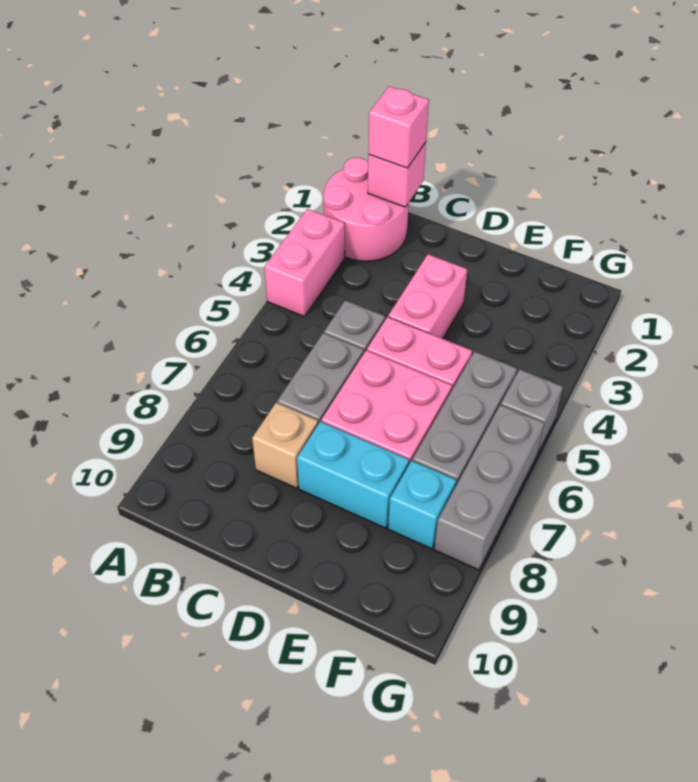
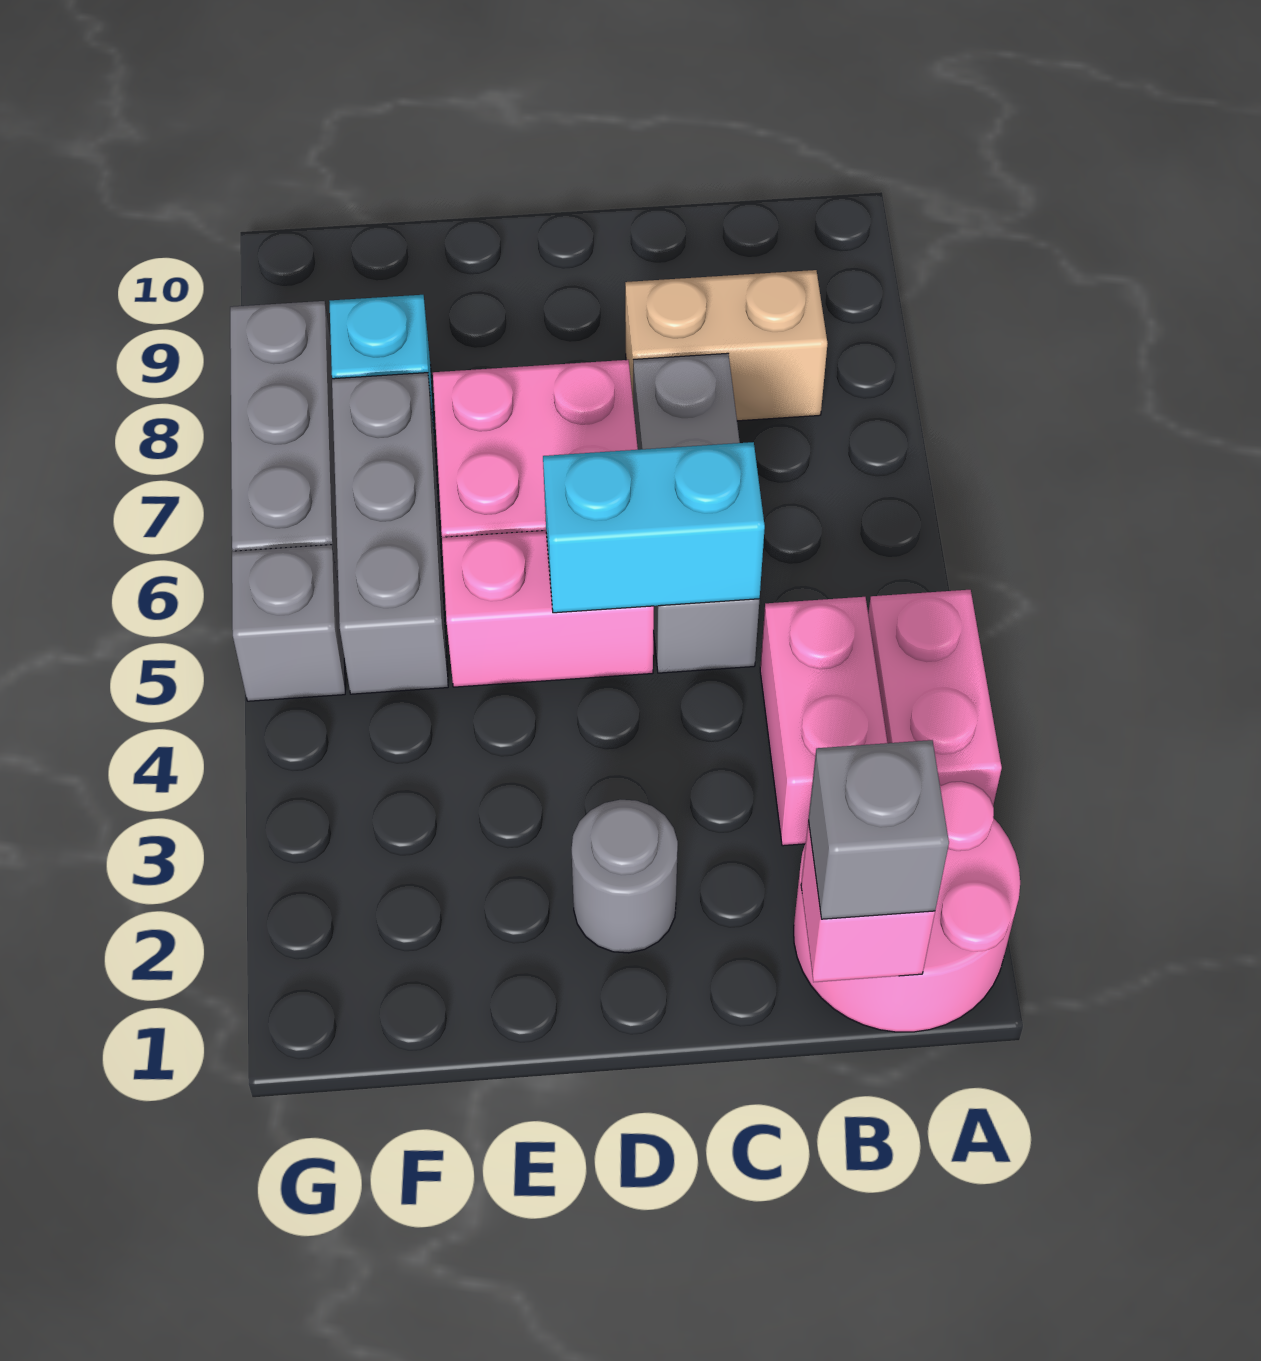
pink brick B1 level 3 -> grey brick B1 level 3
tan brick C8 level 1 -> tan brick B8:C8 level 1
none -> grey round brick D2 level 1
pink brick D3:D4 level 1 -> pink brick B3:B4 level 1
cyan brick D8:E8 level 1 -> cyan brick C5:D5 level 2

